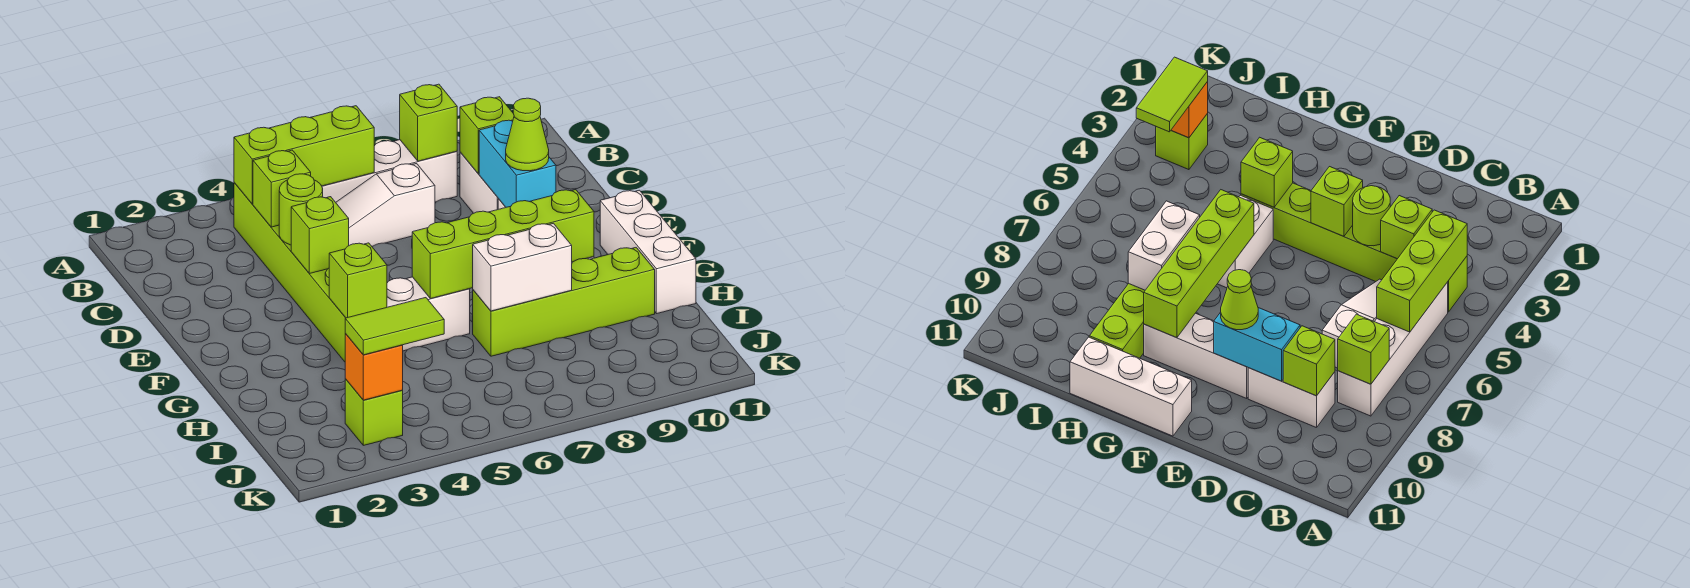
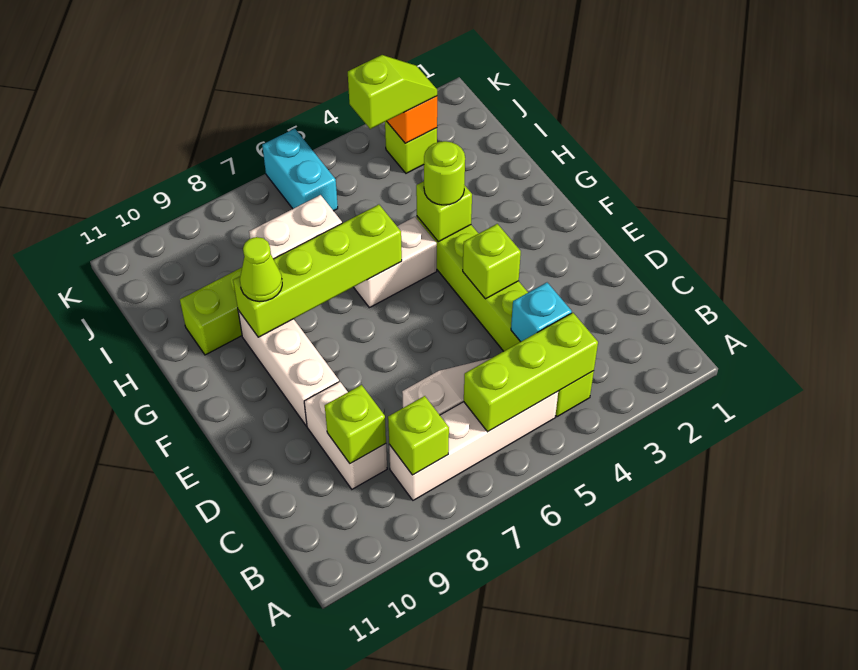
lime brick C4 level 2 -> cyan brick C4 level 2
lime round brick D4 level 2 -> lime round brick G4 level 3
cyan brick D9:E9 level 2 -> cyan brick J6:K6 level 1
lime cone E9 level 3 -> lime cone G9 level 3
white brick F11:H11 level 1 -> none
lime tile J3:J4 level 3 -> lime slope J3:J4 level 3 top 4

